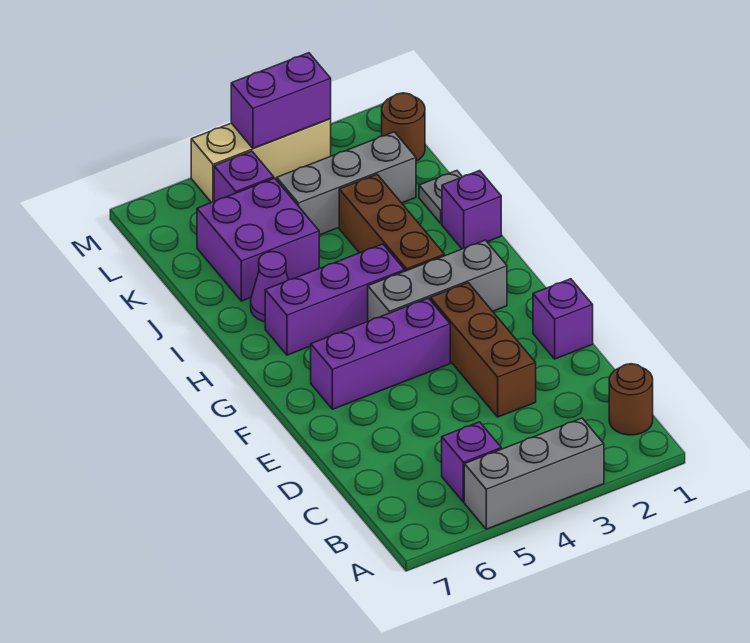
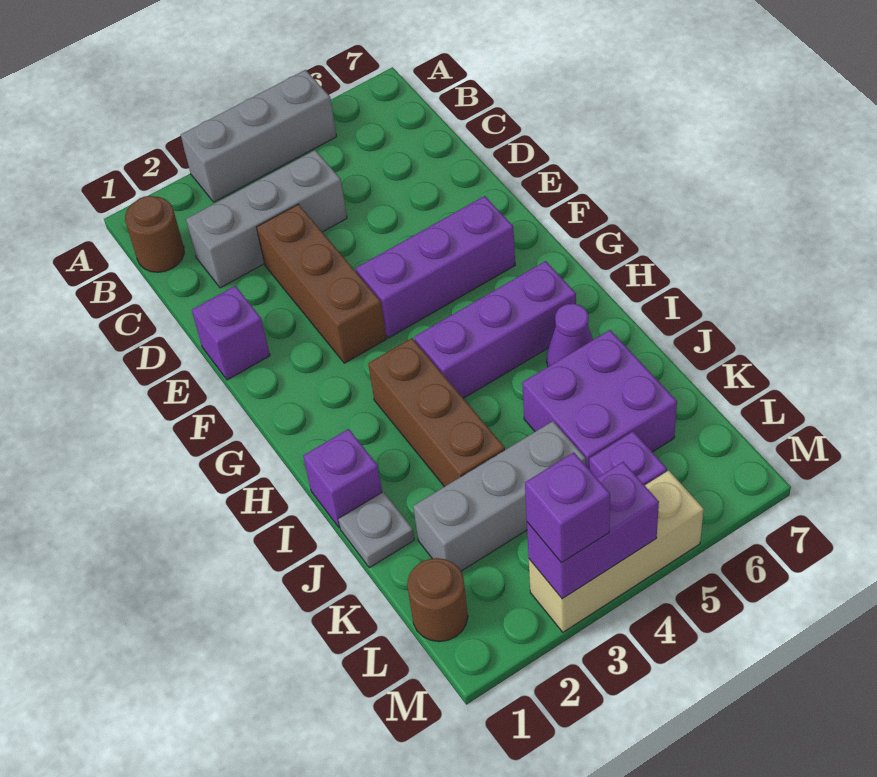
purple brick B5 level 1 -> purple brick M3 level 3
grey brick G2:G4 level 1 -> grey brick C2:C4 level 1

